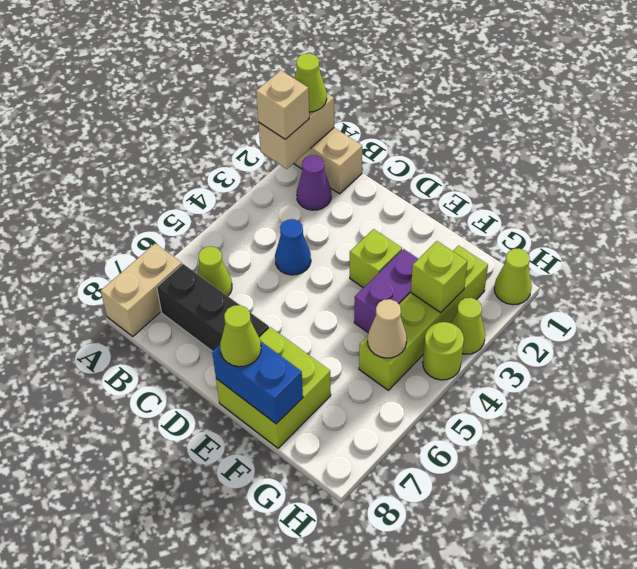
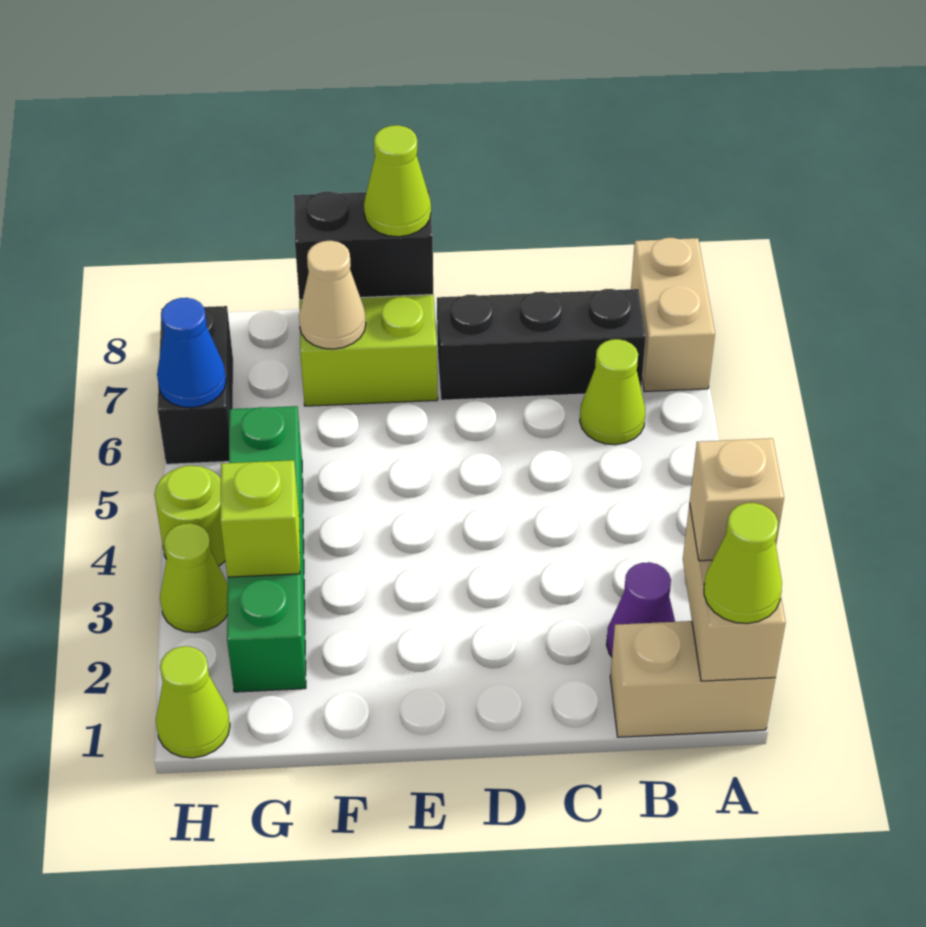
blue cone C4 level 1 -> blue cone H6 level 2
lime brick E3 level 1 -> none
blue brick E8:F8 level 2 -> black brick E8:F8 level 2
purple brick F3:F4 level 1 -> none
lime brick G2:G5 level 1 -> green brick G2:G5 level 1
tan cone G5 level 2 -> tan cone F7 level 2
none -> black brick H6:H7 level 1

